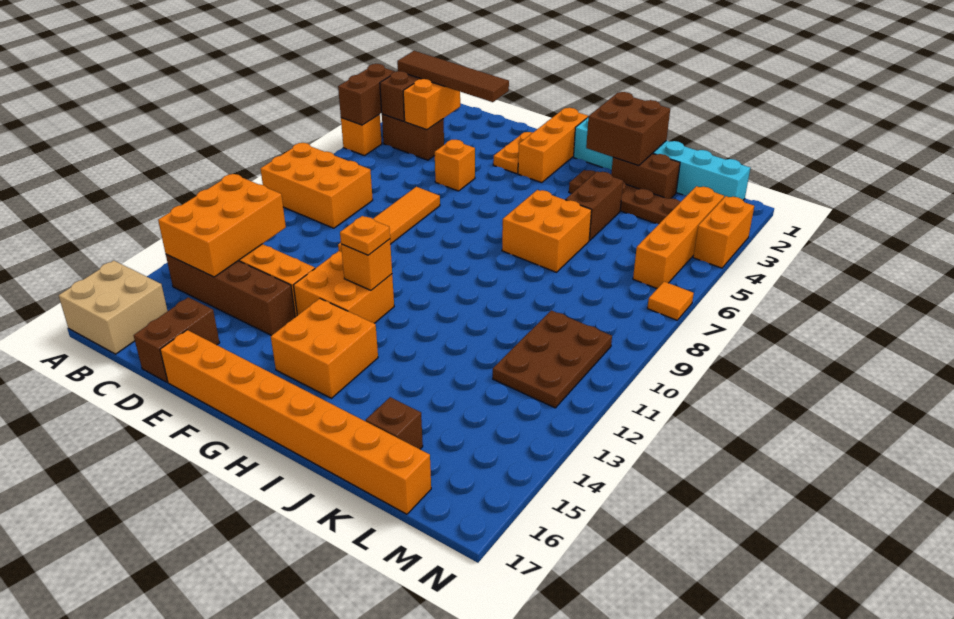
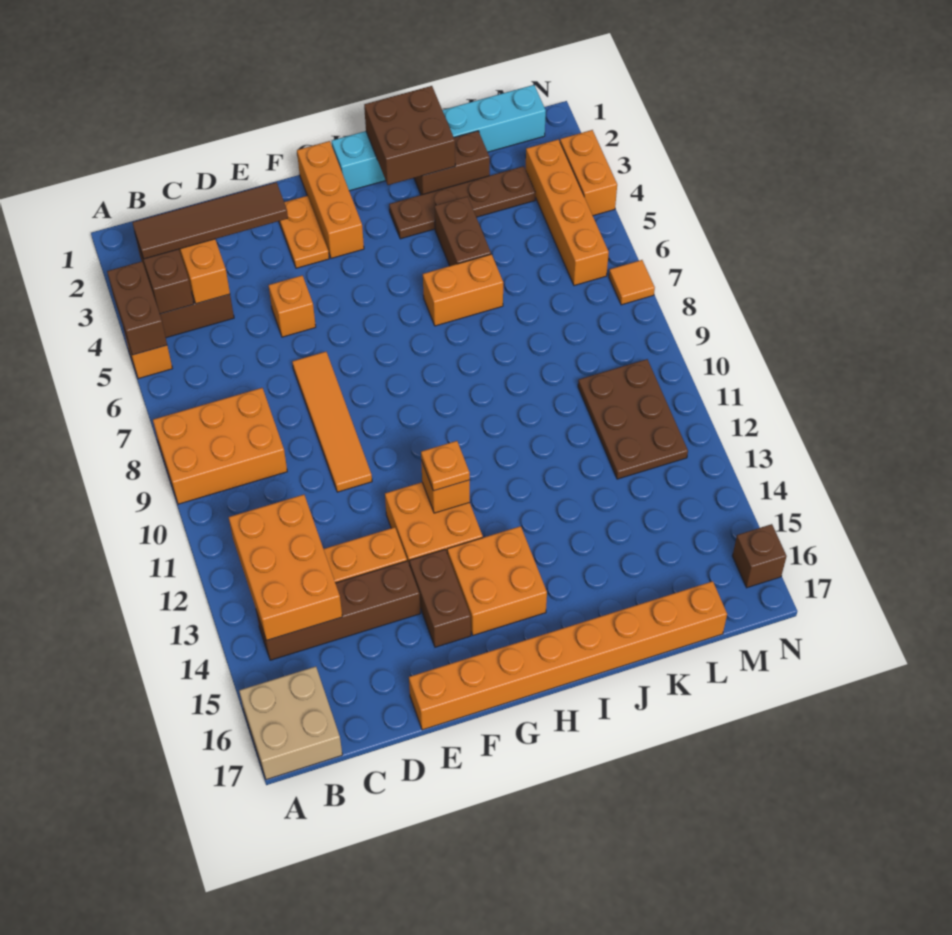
brown brick D16:D17 level 1 -> brown brick F14:F15 level 1
orange brick I6:J7 level 1 -> orange brick I6:J6 level 1
brown brick K16 level 1 -> brown brick N16 level 1

